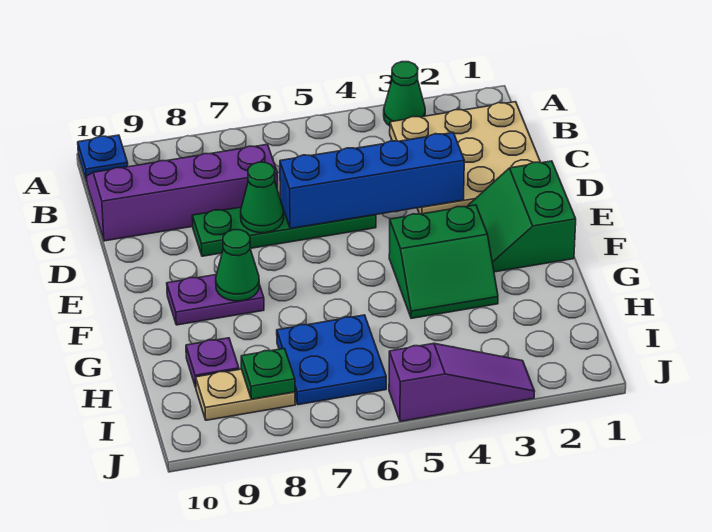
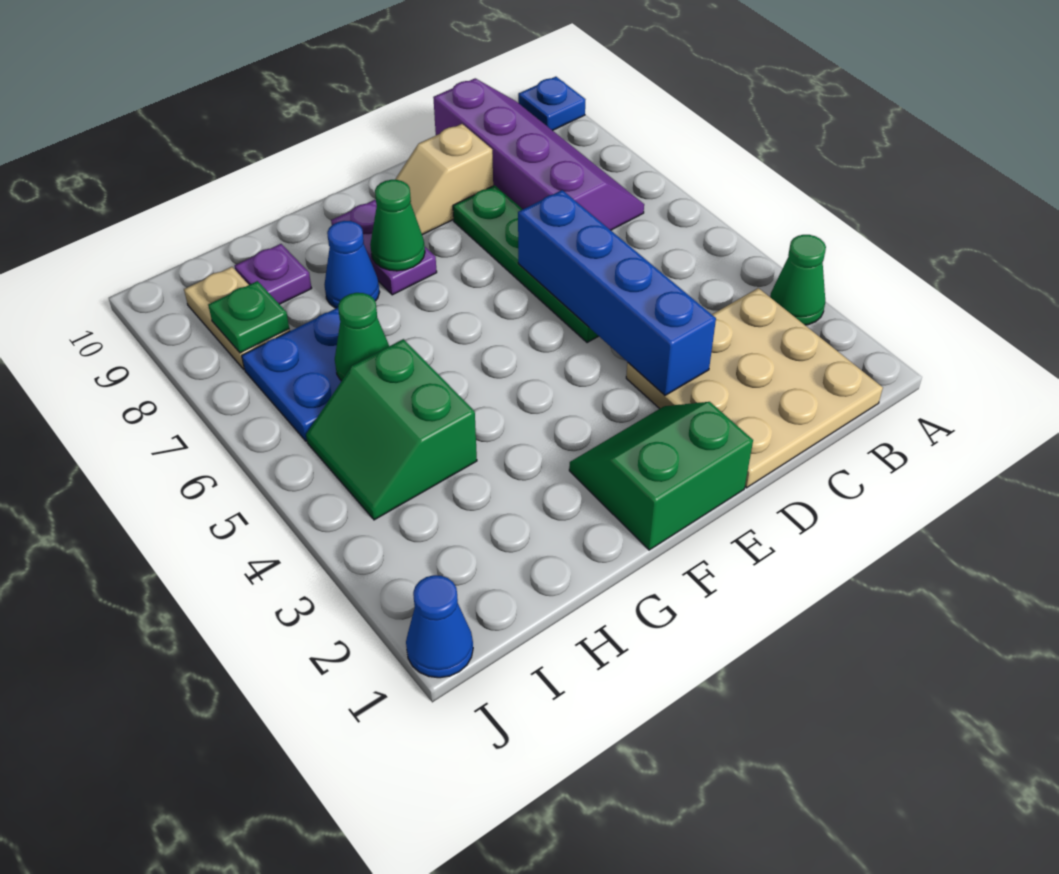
green cone D7 level 2 -> green cone H6 level 2
none -> tan slope D9:E9 level 1 top D
green slope F3:G4 level 1 top F -> green slope H4:I5 level 1 top H
none -> blue cone G8 level 1
none -> blue cone J1 level 1
purple slope J3:J5 level 1 top 5 -> none

